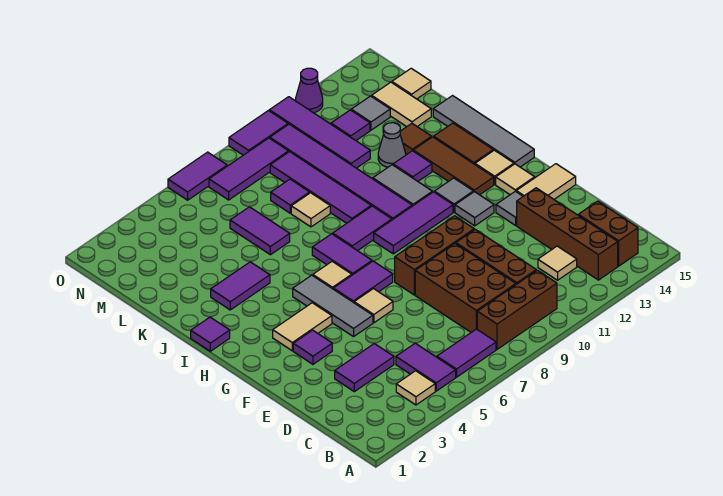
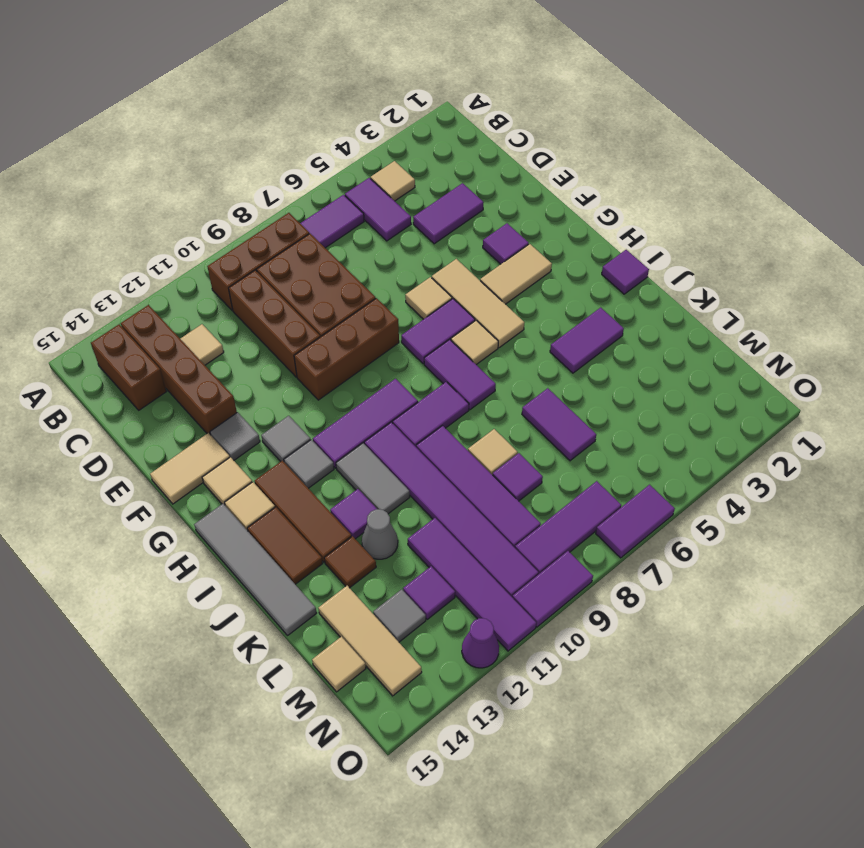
grey tile F5:H5 level 1 -> tan tile F5:H5 level 1
tan tile L14:M14 level 1 -> tan tile L14:N14 level 1

